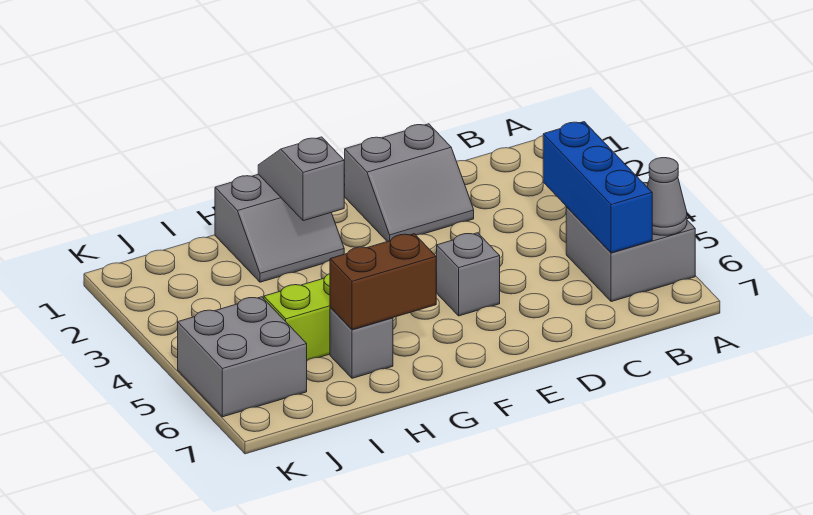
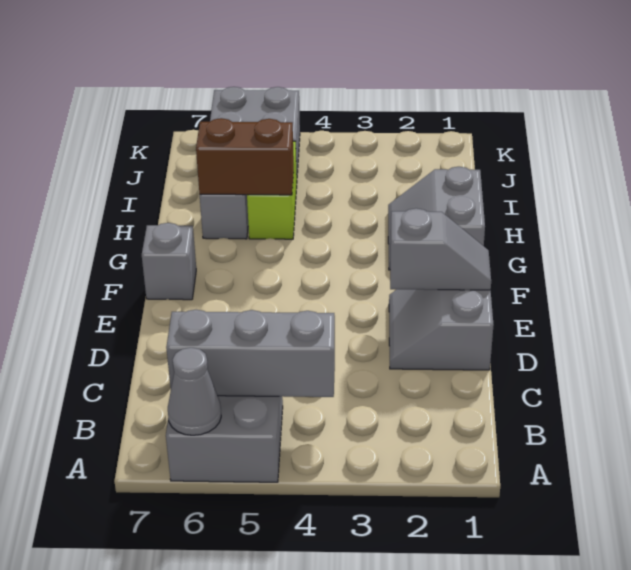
blue brick B4:B6 level 2 -> grey brick B4:B6 level 2
grey brick E5 level 1 -> grey brick F7 level 1
grey slope G1:G2 level 2 top 2 -> grey slope E1:E2 level 2 top 2
brown brick G6:H6 level 2 -> brown brick H5:H6 level 2

